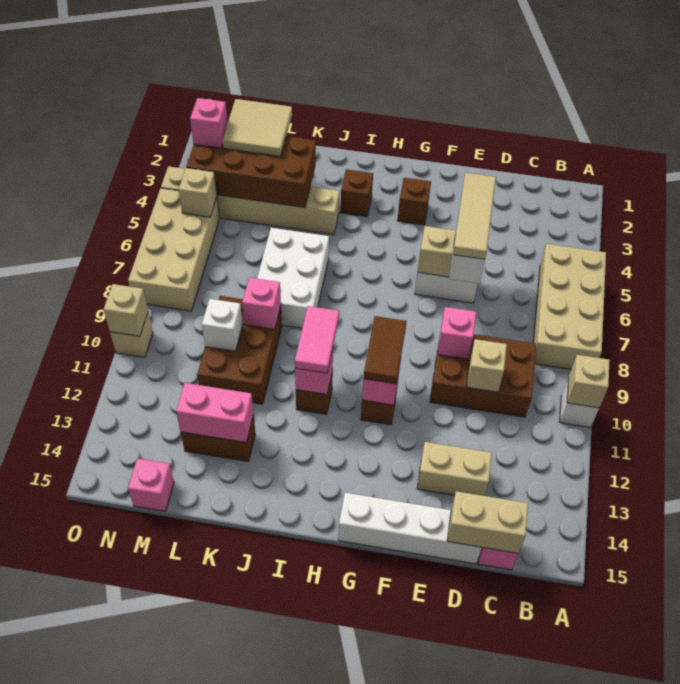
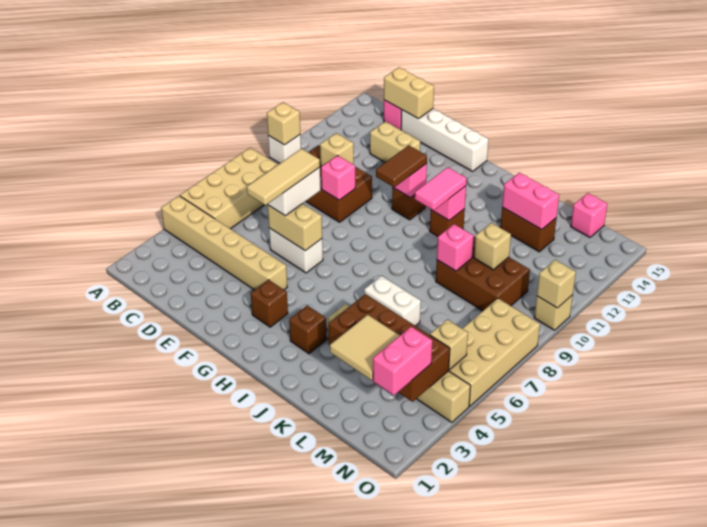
none -> tan brick A4:F4 level 1
white brick J6:K8 level 1 -> white brick J6:K6 level 1
brown brick K9:L11 level 1 -> brown brick K9:M10 level 1
white brick L10 level 2 -> tan brick L10 level 2
pink brick N3 level 3 -> pink brick N2:N3 level 3

